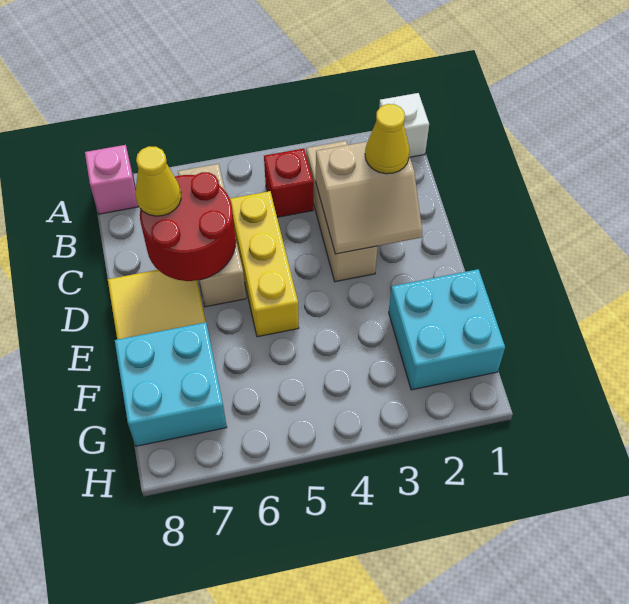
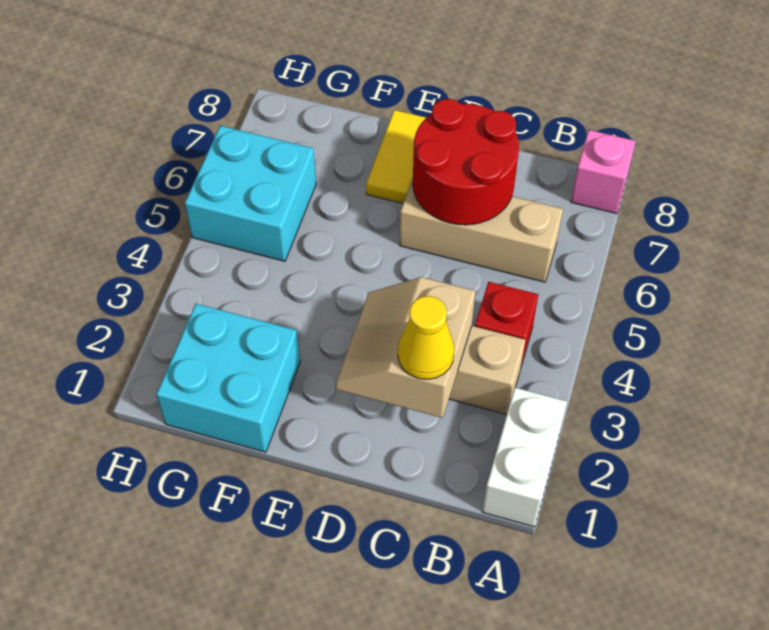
white brick A1 level 1 -> white brick A1:A2 level 1
yellow brick C5:E5 level 1 -> none
yellow cone C7 level 3 -> none
cyan brick F7:G8 level 1 -> cyan brick G5:H6 level 1

